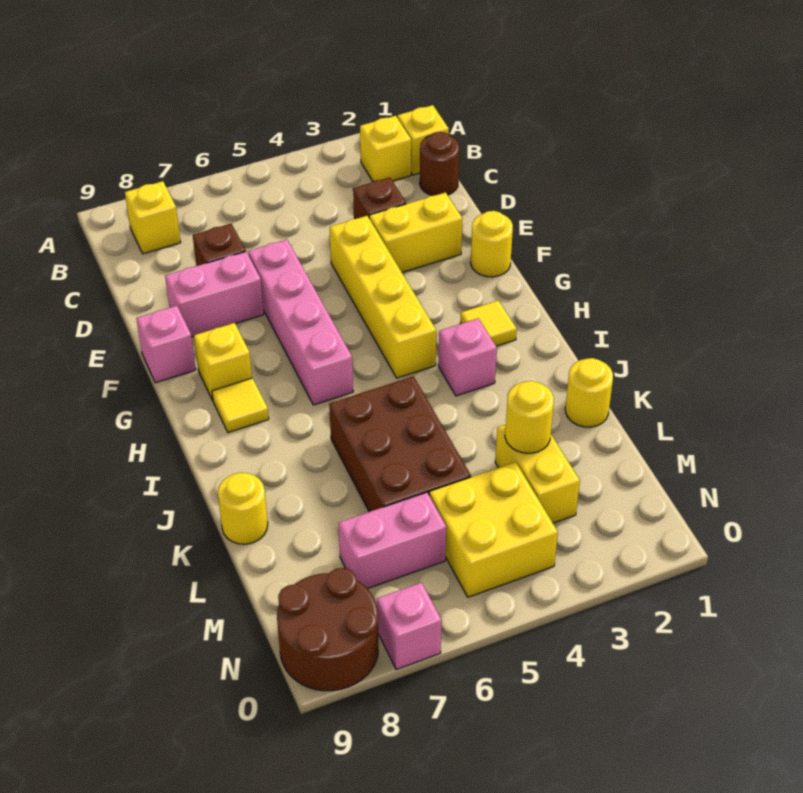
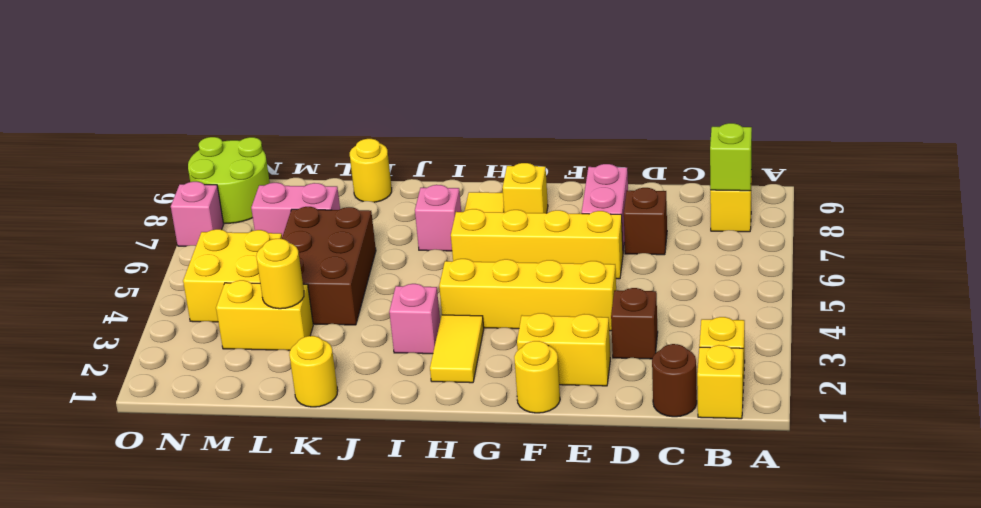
none -> lime brick B8 level 2
yellow brick E2:E3 level 1 -> yellow brick E2:F2 level 1
pink brick E6:H6 level 1 -> yellow brick E6:H6 level 1
pink brick F9 level 1 -> pink brick I7 level 1
yellow tile H2 level 1 -> yellow tile H2:H3 level 1
brown brick J5:L6 level 1 -> brown brick K4:L6 level 1
pink brick M6:M7 level 1 -> pink brick L7:M7 level 1
brown round brick N8:O9 level 1 -> lime round brick N8:O9 level 1

